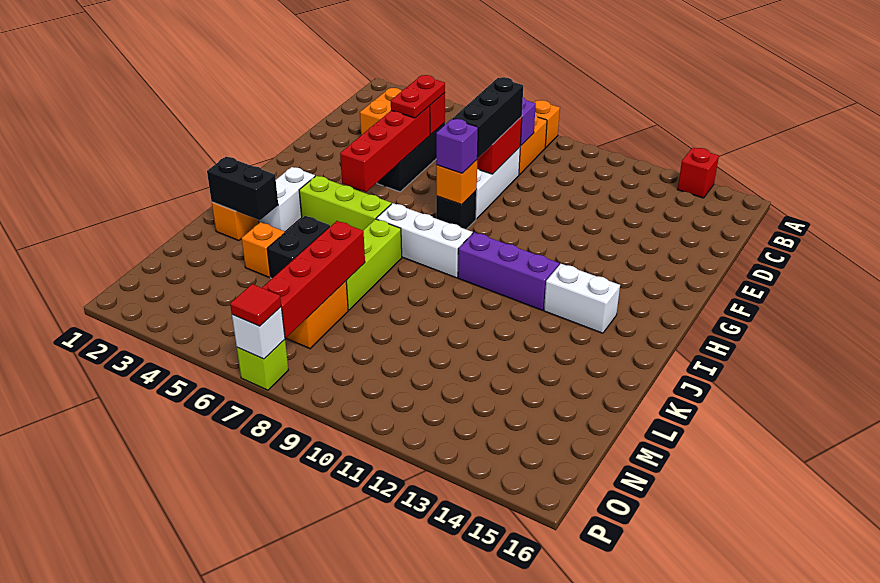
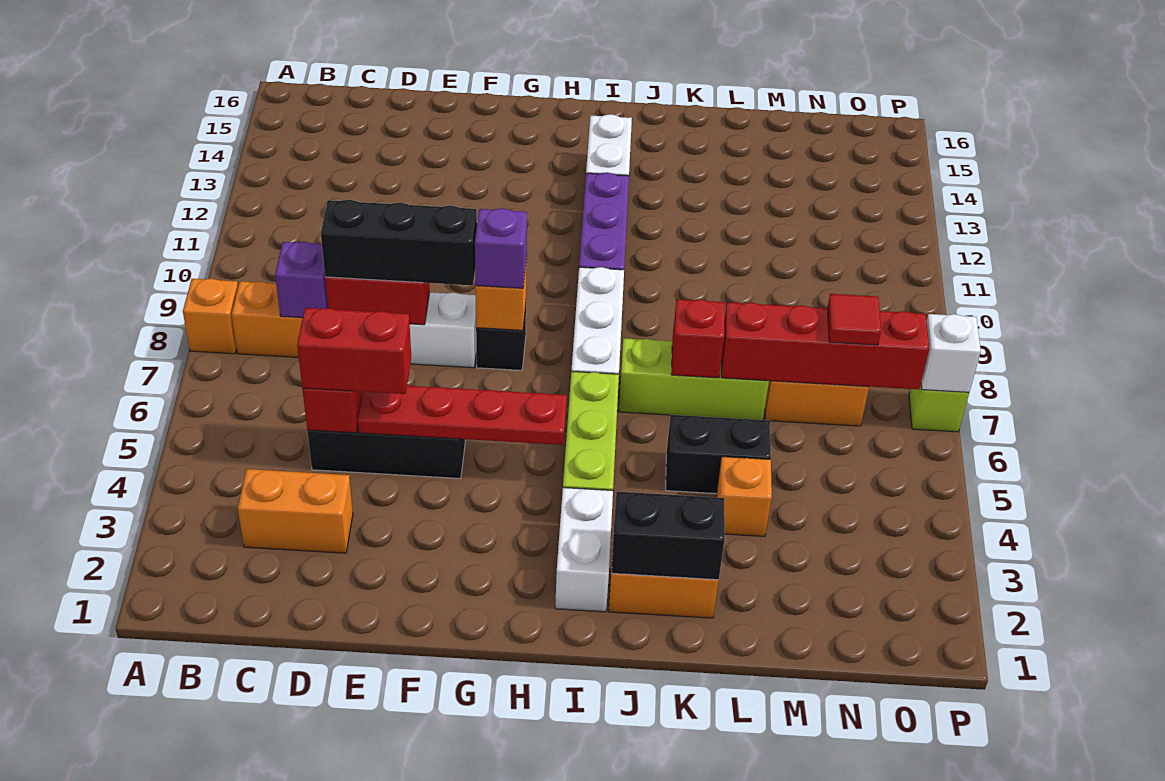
red brick A14 level 1 -> red brick K7 level 2
red plate D5:E5 level 3 -> red brick D5:E5 level 3
red brick E5:H5 level 2 -> red plate E5:H5 level 2
white brick I3:J3 level 1 -> white brick I2:I3 level 1
black brick K2:K3 level 2 -> black brick J2:K2 level 2
red tile P7 level 3 -> red tile N7 level 3

